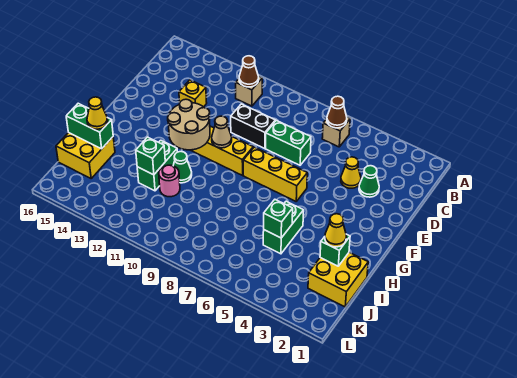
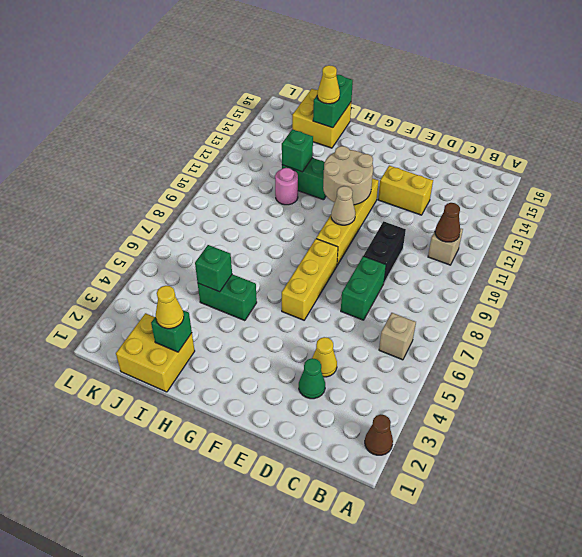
brown cone B6 level 2 -> brown cone A2 level 1
yellow brick D13 level 1 -> yellow brick D13:E13 level 1
green cone H11 level 1 -> none

